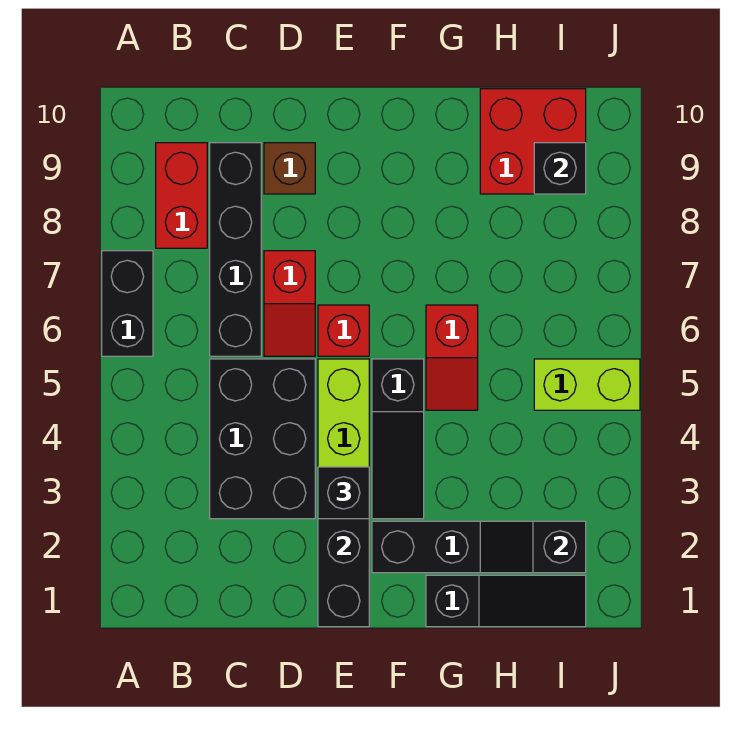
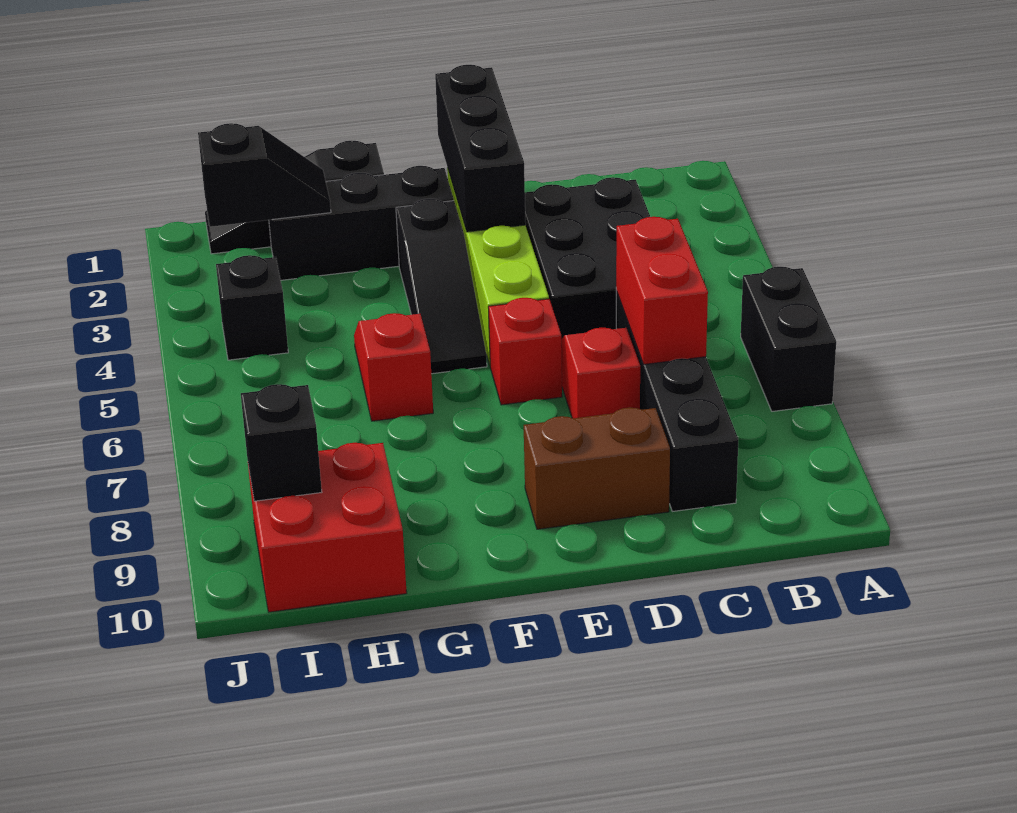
red brick B8:B9 level 1 -> red brick C6:C7 level 2
brown brick D9 level 1 -> brown brick D9:E9 level 1
black brick E3 level 3 -> black brick I4 level 1
black slope F3:F5 level 1 top 5 -> black slope F3:F5 level 1 top 3
lime brick I5:J5 level 1 -> none

